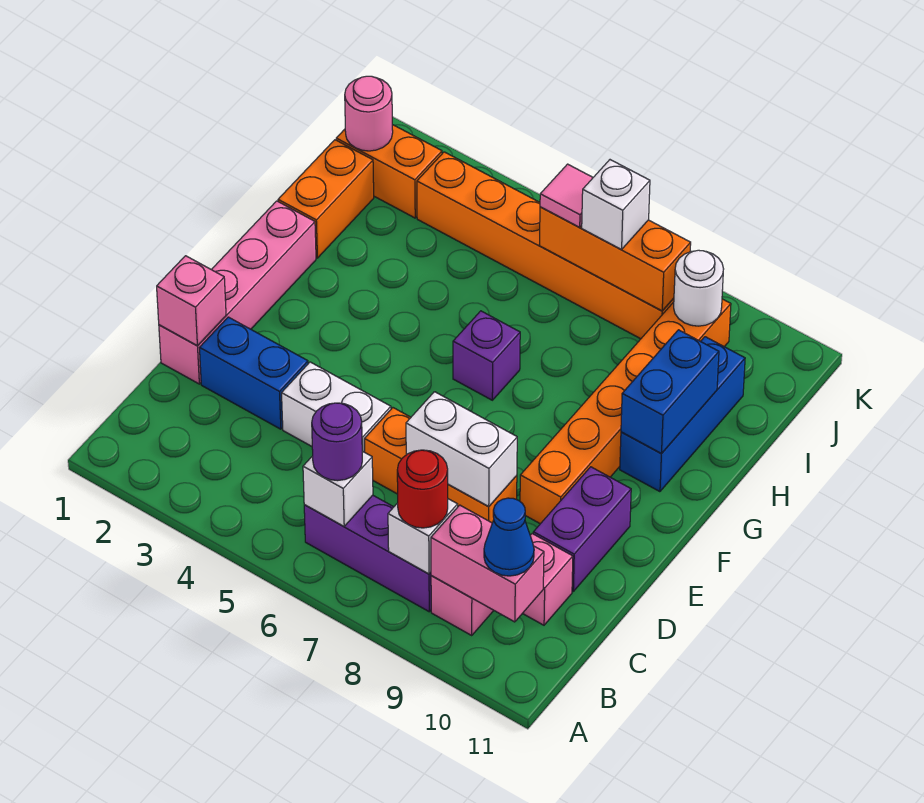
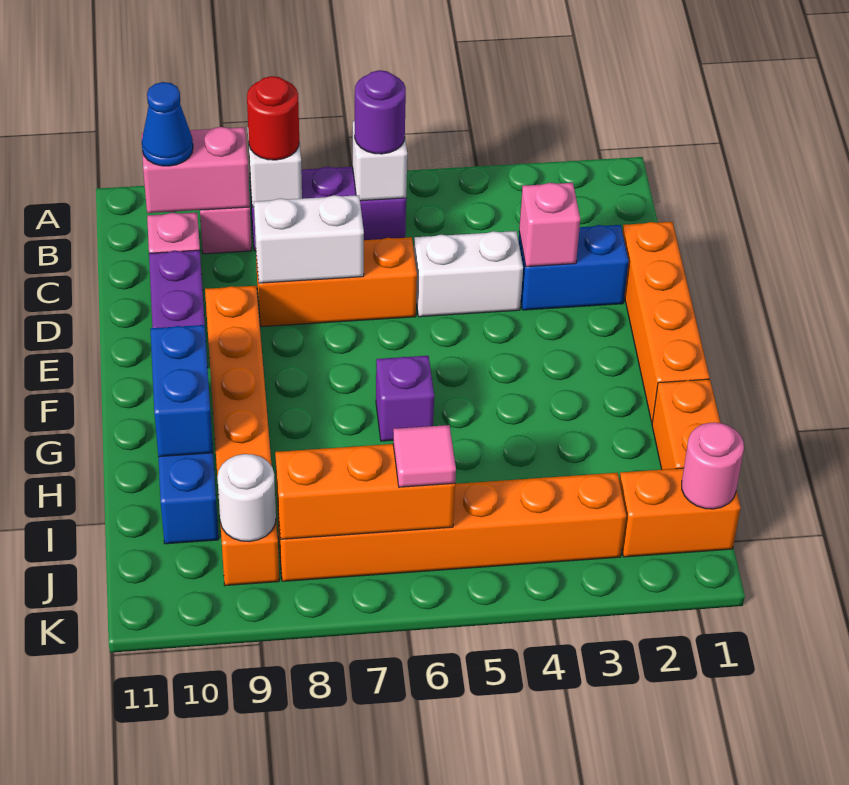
pink brick D1:G1 level 1 -> orange brick D1:G1 level 1
pink brick D1 level 2 -> pink brick D3 level 2
white brick J7 level 3 -> none

